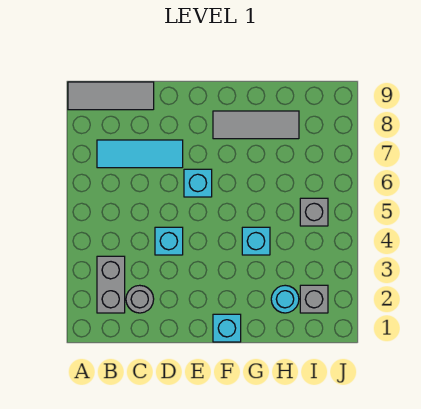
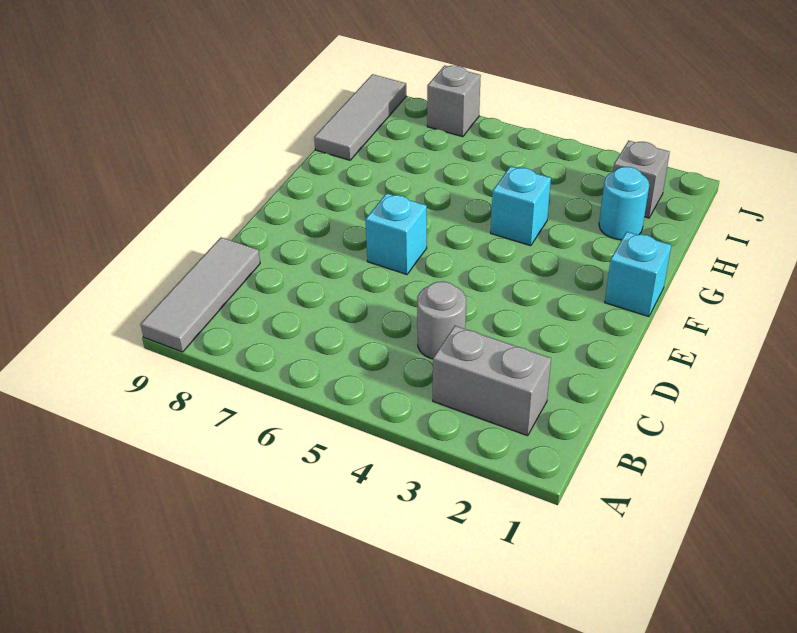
cyan tile B7:D7 level 1 -> none
grey round brick C2 level 1 -> grey round brick C4 level 1
cyan brick D4 level 1 -> none
grey tile F8:H8 level 1 -> grey tile H9:J9 level 1
grey brick I5 level 1 -> grey brick J7 level 1

